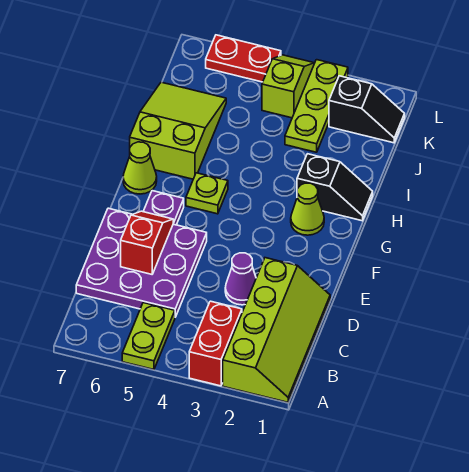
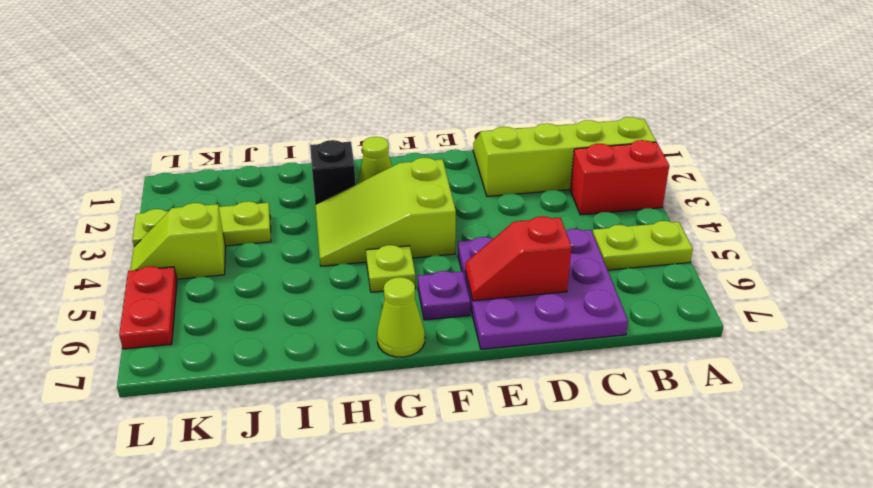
purple cone D3 level 1 -> none
lime slope H6:J7 level 1 top H -> lime slope F3:H4 level 1 top F
black slope K1:K2 level 1 top 2 -> none

